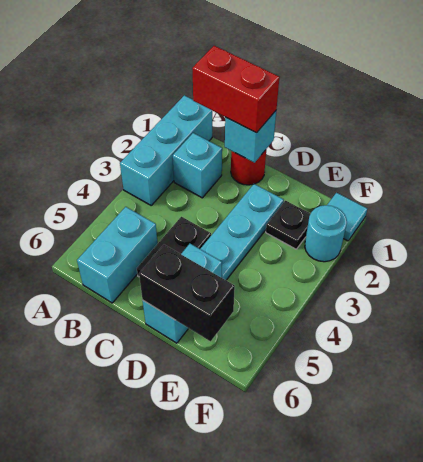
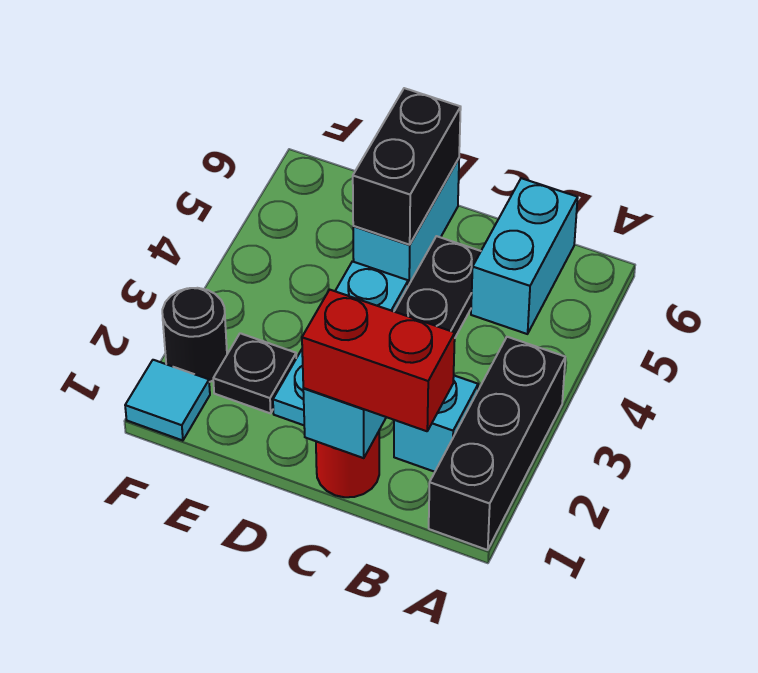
cyan brick A1:A3 level 1 -> black brick A1:A3 level 1
black brick D6:E6 level 2 -> black brick D5:D6 level 2
cyan round brick F2 level 1 -> black round brick F2 level 1

